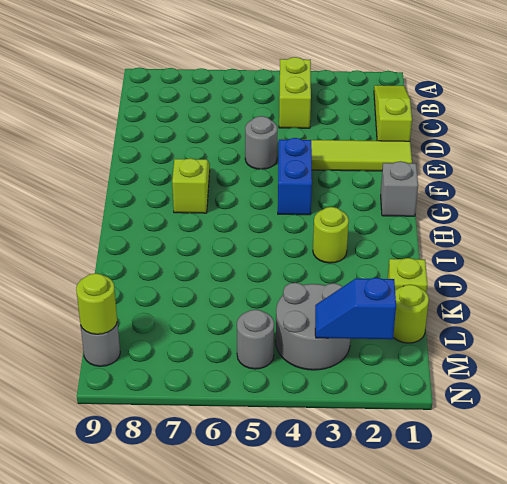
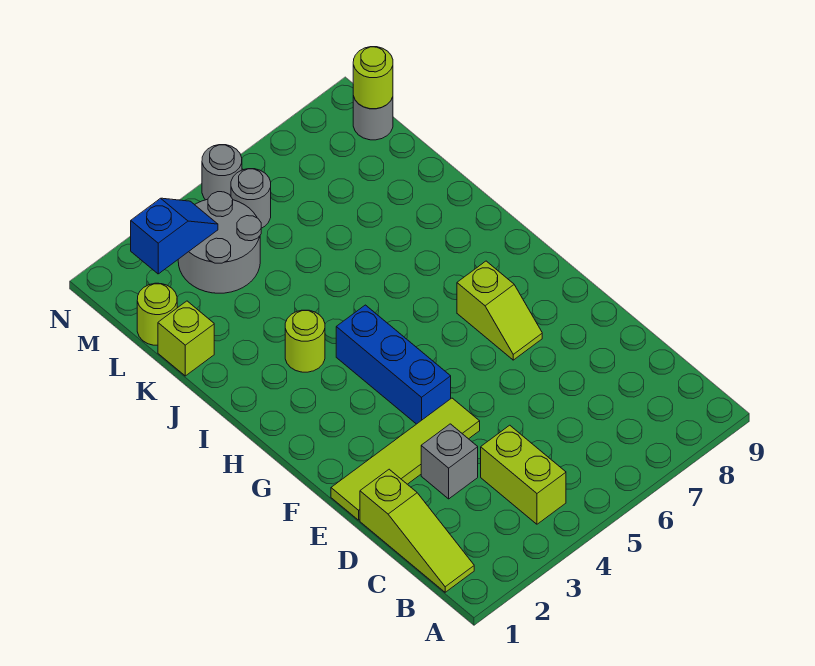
grey round brick E5 level 1 -> grey round brick N5 level 1
blue brick F4:G4 level 1 -> blue brick F4:H4 level 1
grey brick G1 level 1 -> grey brick D3 level 1

